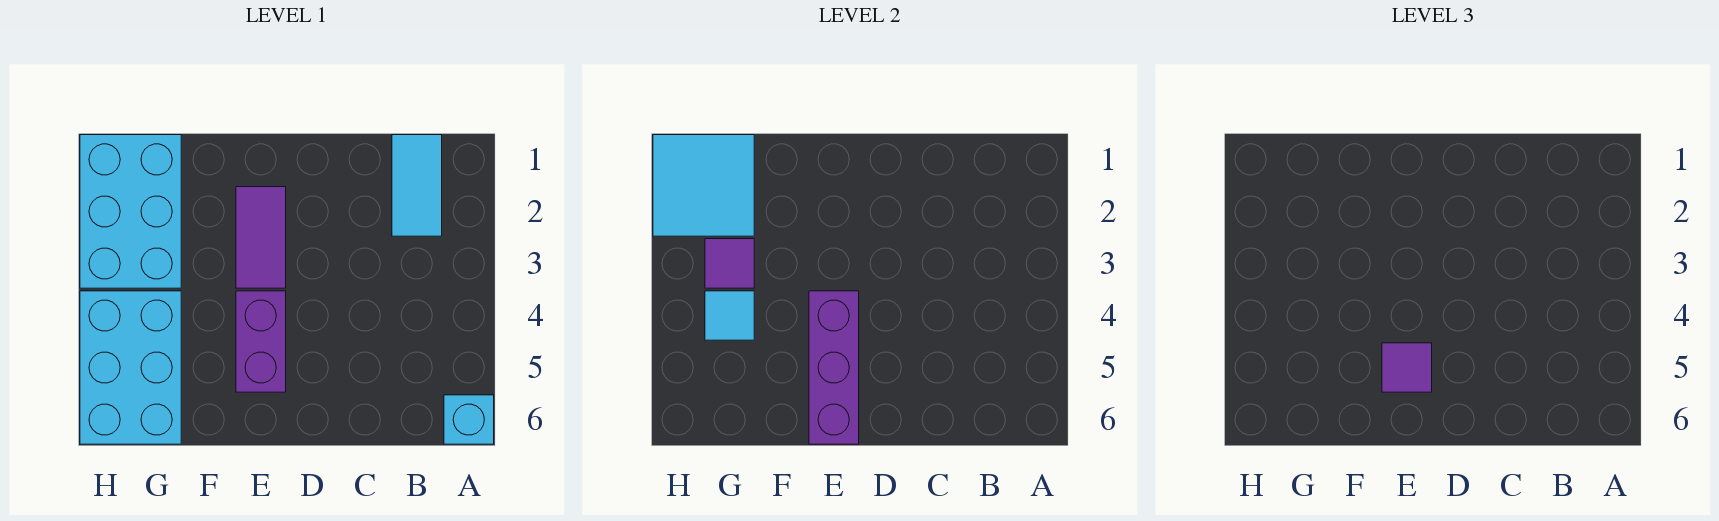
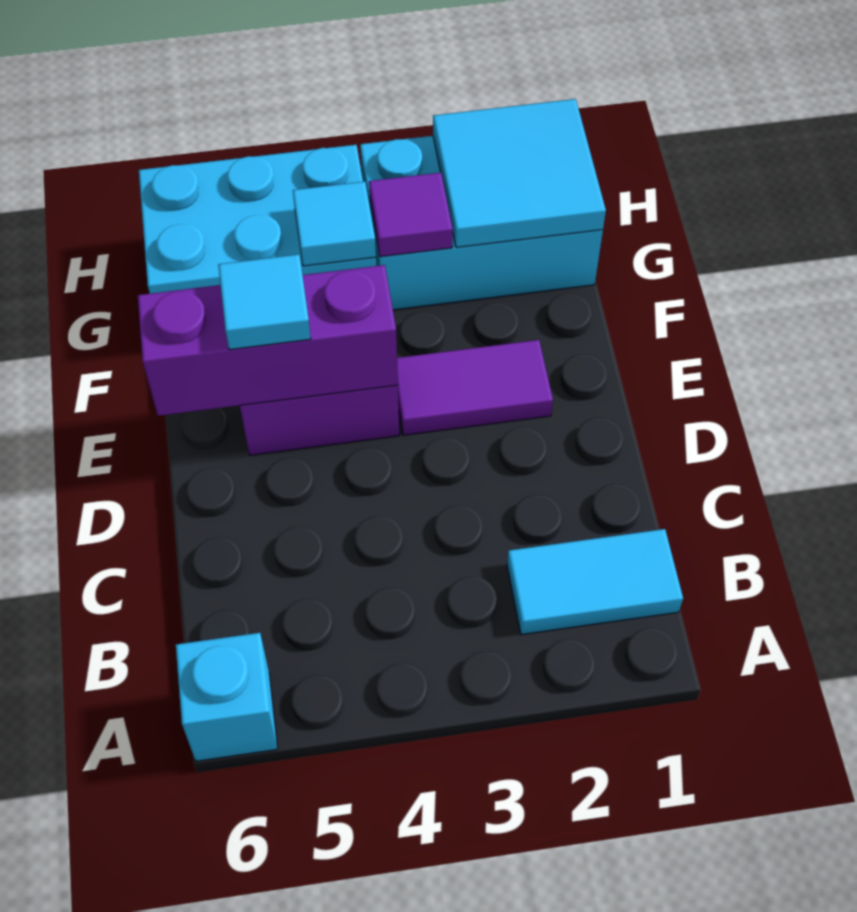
purple tile E5 level 3 -> cyan tile E5 level 3

